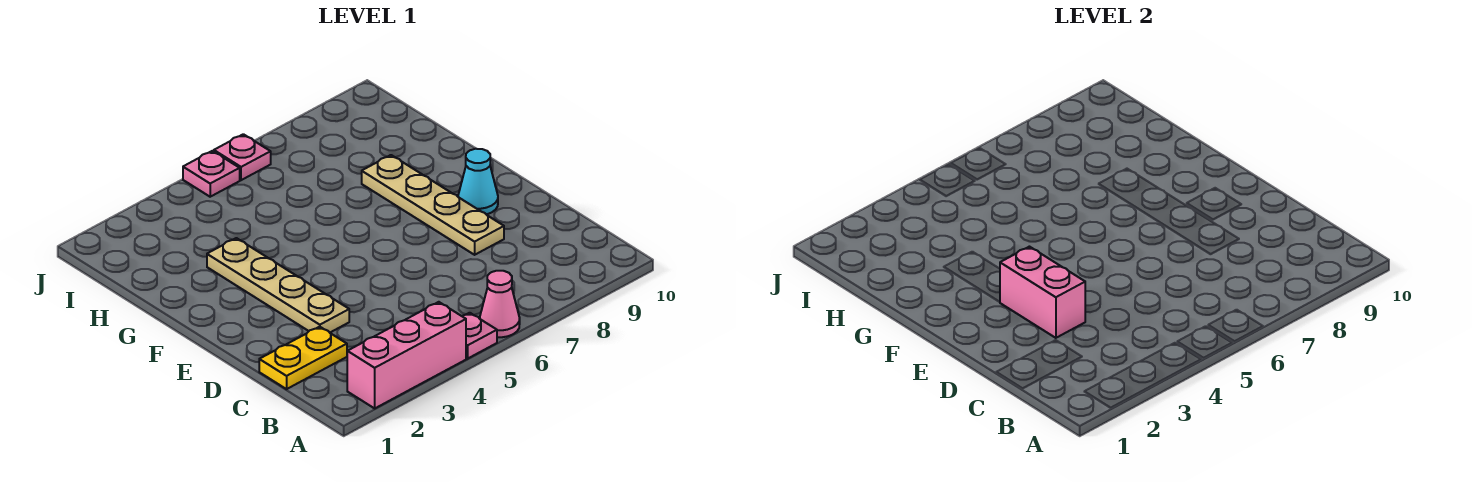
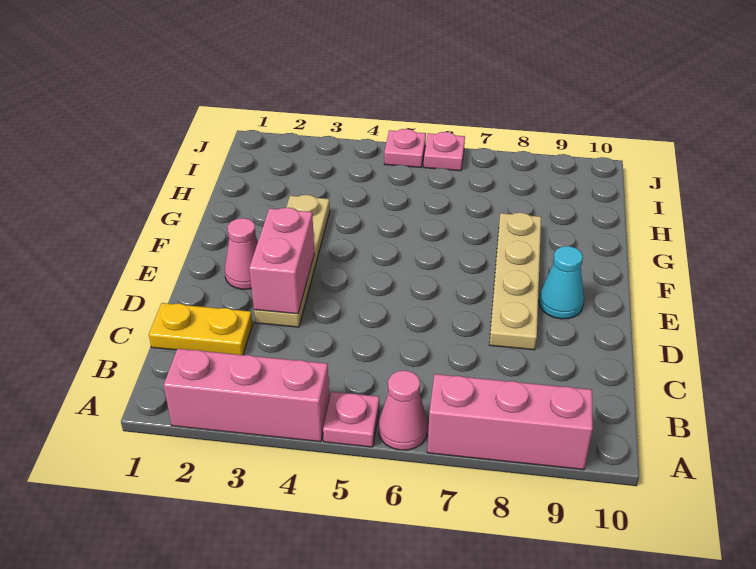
none -> pink brick A7:A9 level 1
none -> pink cone E2 level 1

